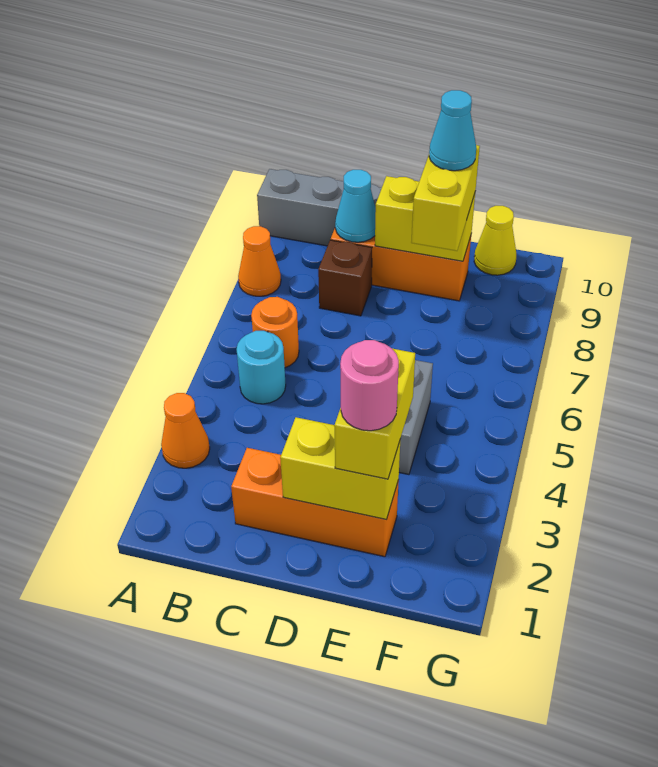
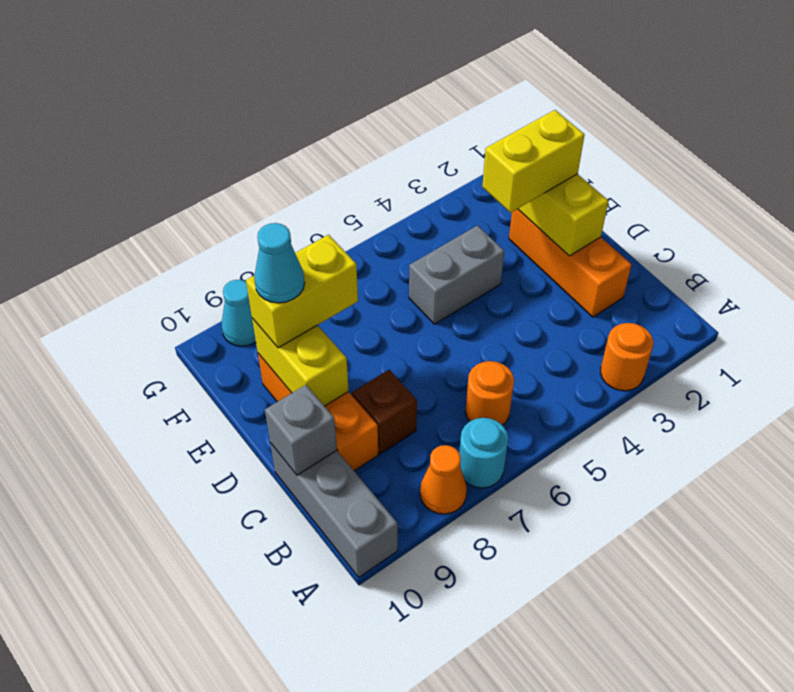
orange cone A3 level 1 -> orange round brick A3 level 1
cyan round brick B5 level 1 -> cyan round brick A7 level 1
cyan cone C9 level 2 -> cyan cone G9 level 1
none -> grey brick C10 level 2
pink round brick E2 level 4 -> none
yellow cone F10 level 1 -> none

